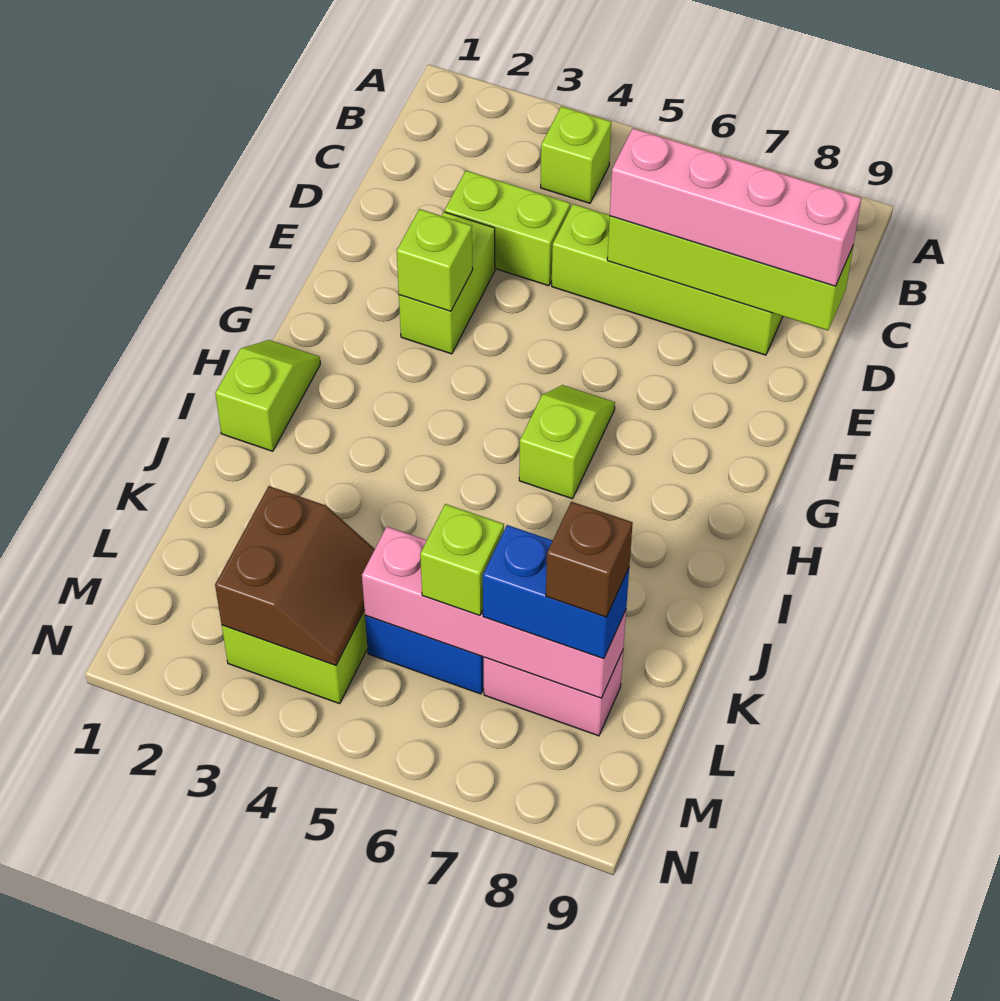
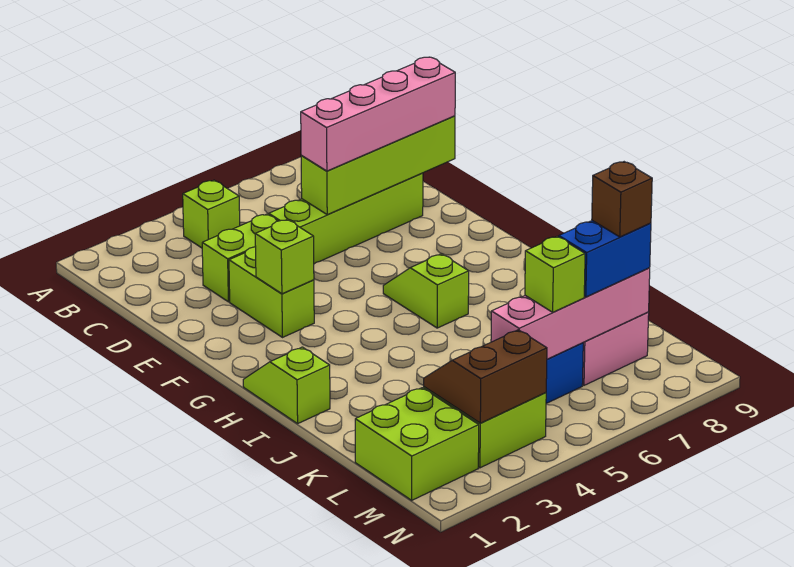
none -> lime brick L1:M2 level 1
brown slope L3:M4 level 2 top 3 -> brown slope L3:M4 level 2 top M

